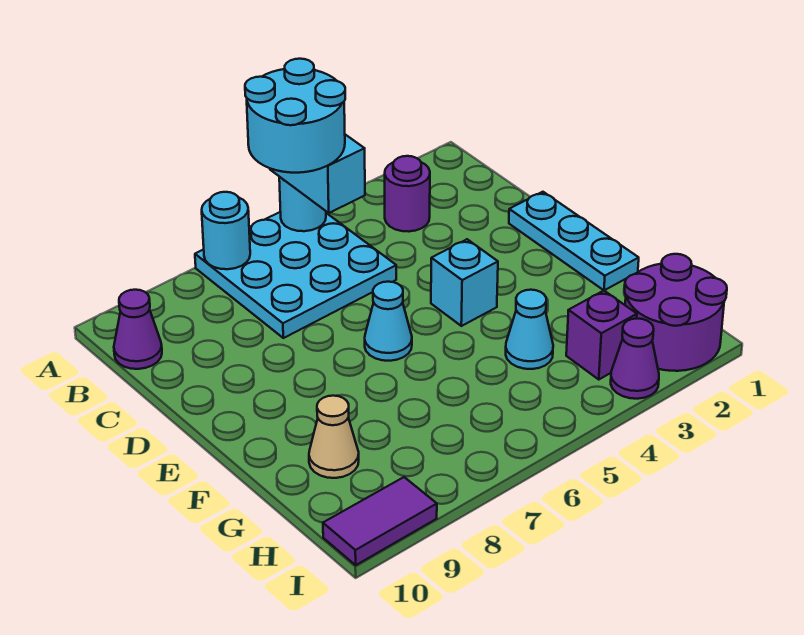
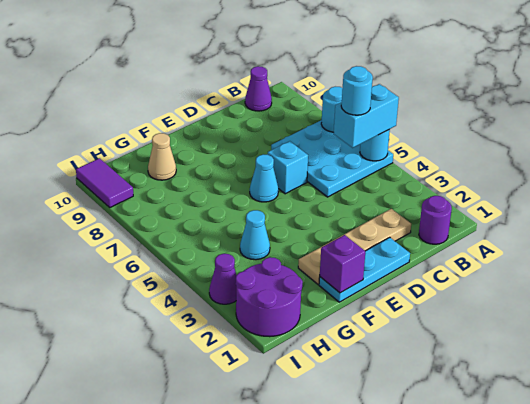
cyan round brick A5:B6 level 4 -> cyan round brick B5 level 4
purple round brick B3 level 1 -> purple round brick B1 level 1
none -> tan plate C2:F2 level 1
cyan brick E4 level 1 -> cyan brick D6 level 1
purple brick H3 level 1 -> purple brick F1 level 2

